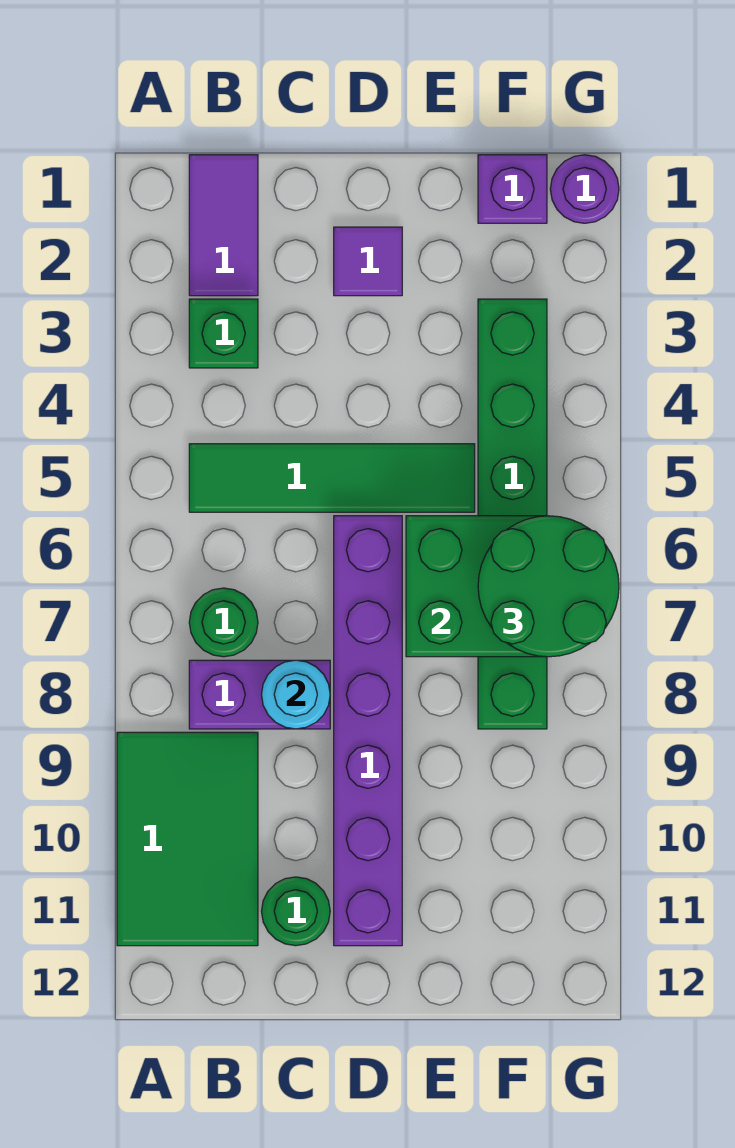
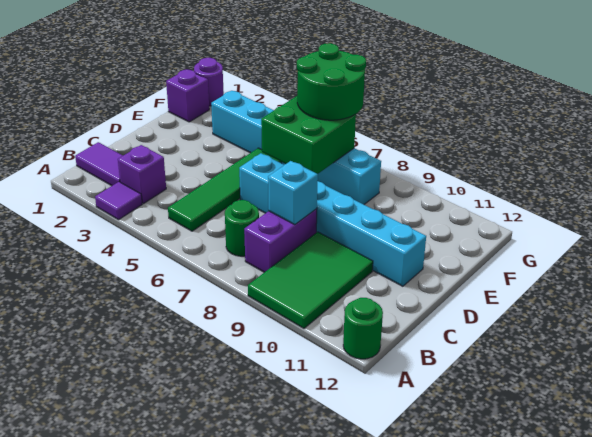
green tile A9:B11 level 1 -> green tile A9:C10 level 1
green brick B3 level 1 -> purple brick B3 level 1
cyan round brick C8 level 2 -> cyan brick C8 level 2
green round brick C11 level 1 -> green round brick A12 level 1
purple tile D2 level 1 -> purple tile A3 level 1
purple brick D6:D11 level 1 -> cyan brick D6:D11 level 1
green brick F3:F8 level 1 -> cyan brick F3:F8 level 1

